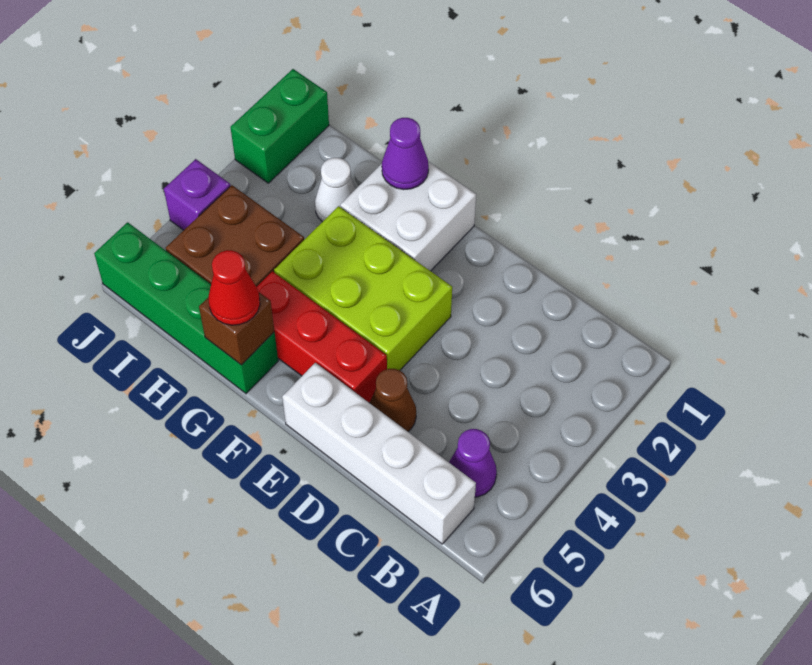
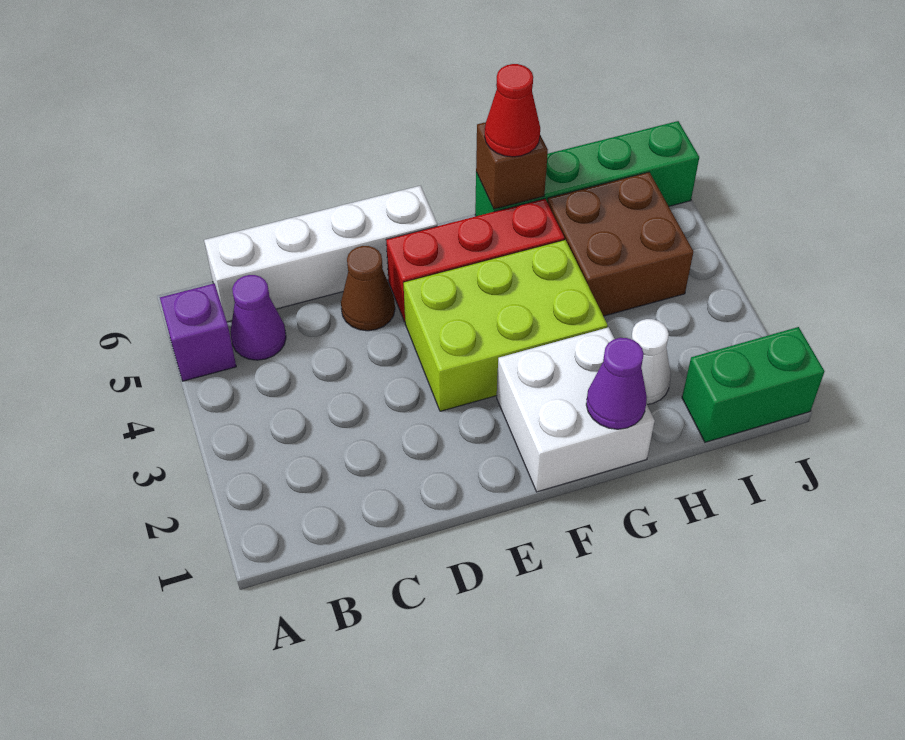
green brick J1:J2 level 1 -> green brick I1:J1 level 1
purple brick J4 level 1 -> purple brick A5 level 1

